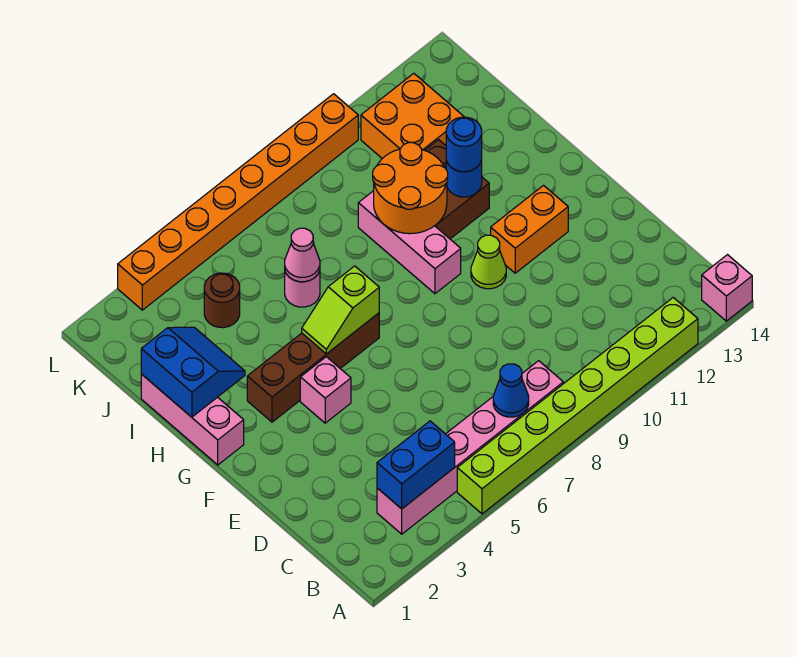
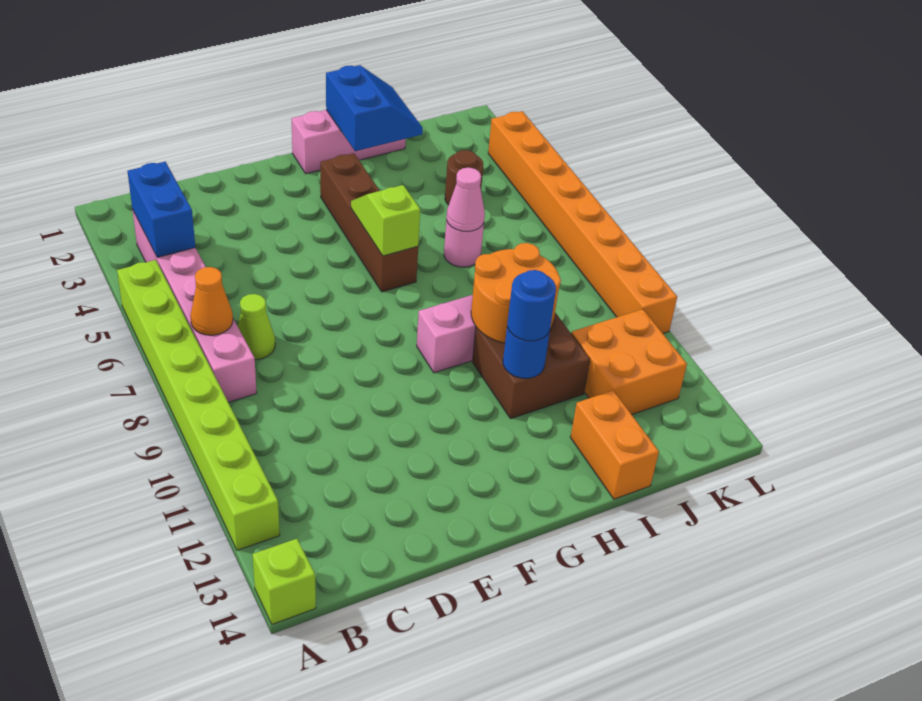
pink brick A14 level 1 -> lime brick A14 level 1
blue cone B7 level 2 -> orange cone B7 level 2
pink brick F4 level 1 -> none
lime cone F10 level 1 -> lime cone C7 level 1
orange brick F11:F12 level 1 -> orange brick I13:I14 level 1
blue slope H1:I2 level 2 top 1 -> blue slope H1:I2 level 2 top H

